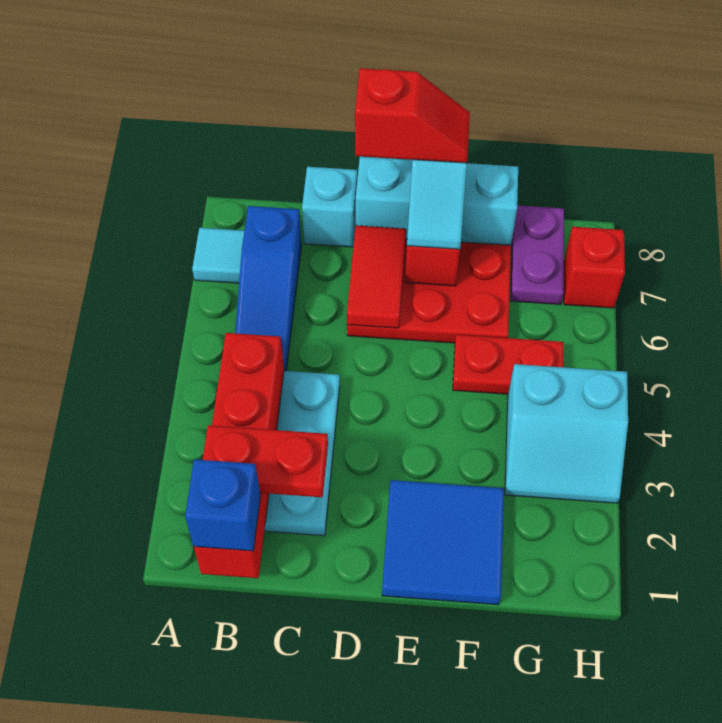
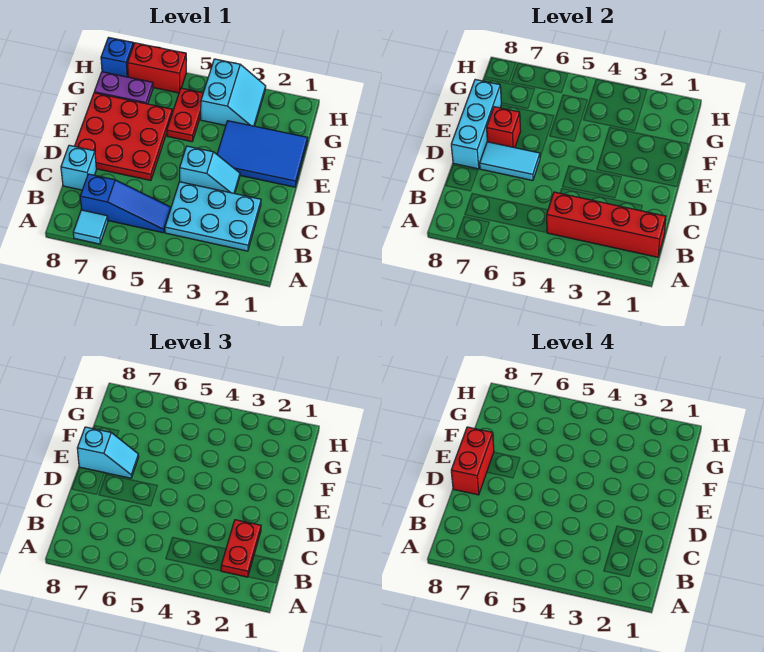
blue brick B1 level 3 -> blue brick H8 level 1
none -> cyan slope D3:D4 level 1 top 4
red tile D6:D7 level 2 -> cyan tile D6:D7 level 2
red slope D8:E8 level 4 top D -> red brick D8:E8 level 4
blue tile E1:F2 level 1 -> blue tile E1:F3 level 1
red brick H7 level 1 -> red brick H6:H7 level 1

